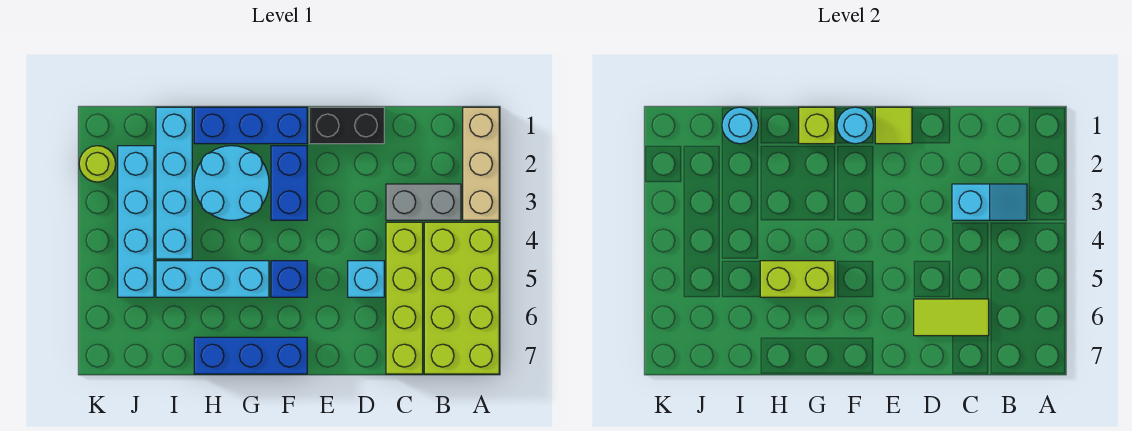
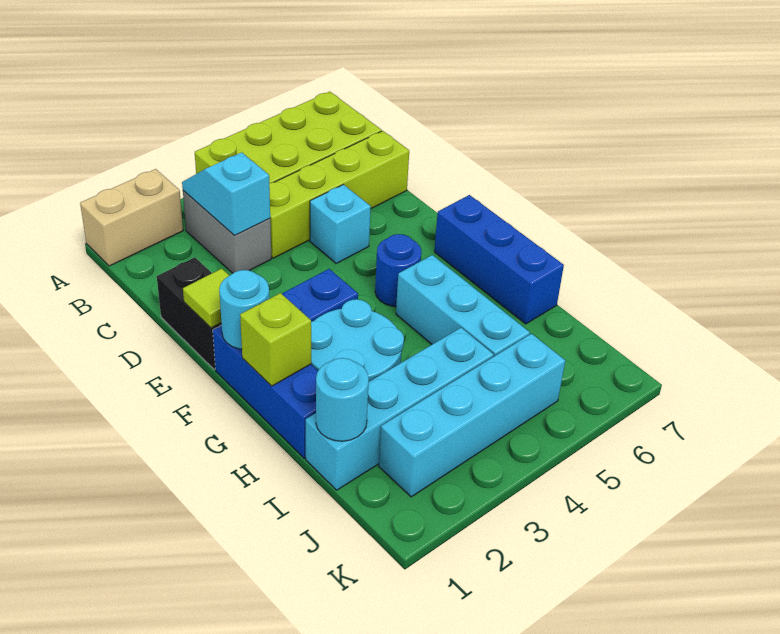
tan brick A1:A3 level 1 -> tan brick A1:A2 level 1
lime tile C6:D6 level 2 -> none
blue brick F5 level 1 -> blue round brick F5 level 1
lime brick G5:H5 level 2 -> none
lime round brick K2 level 1 -> none

